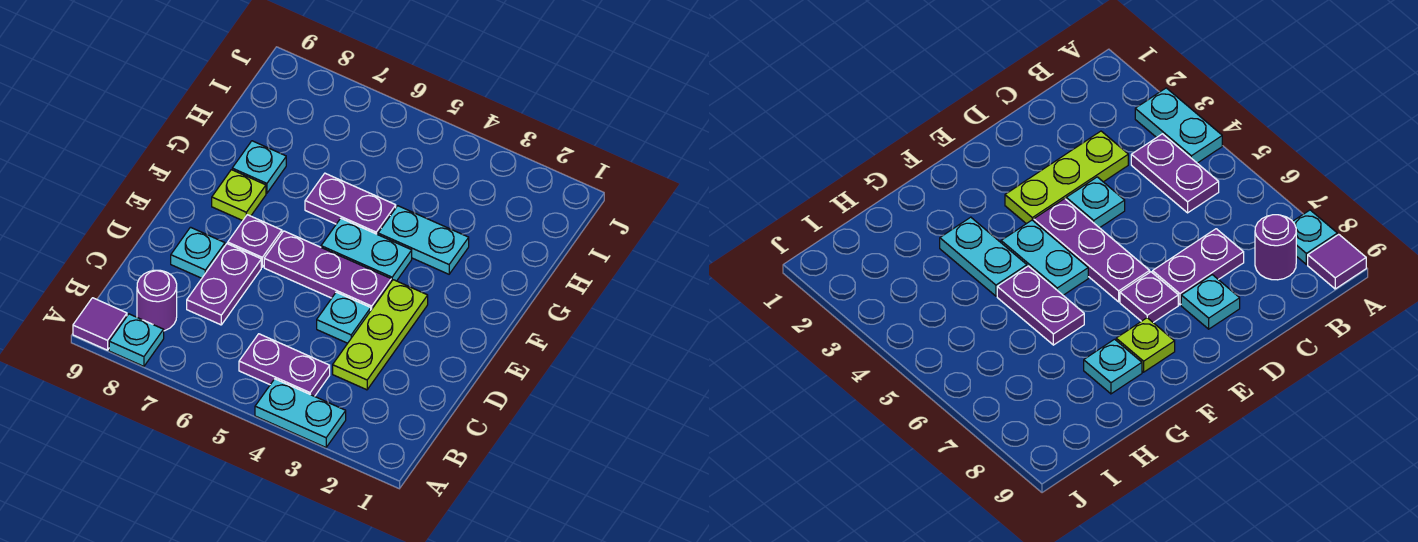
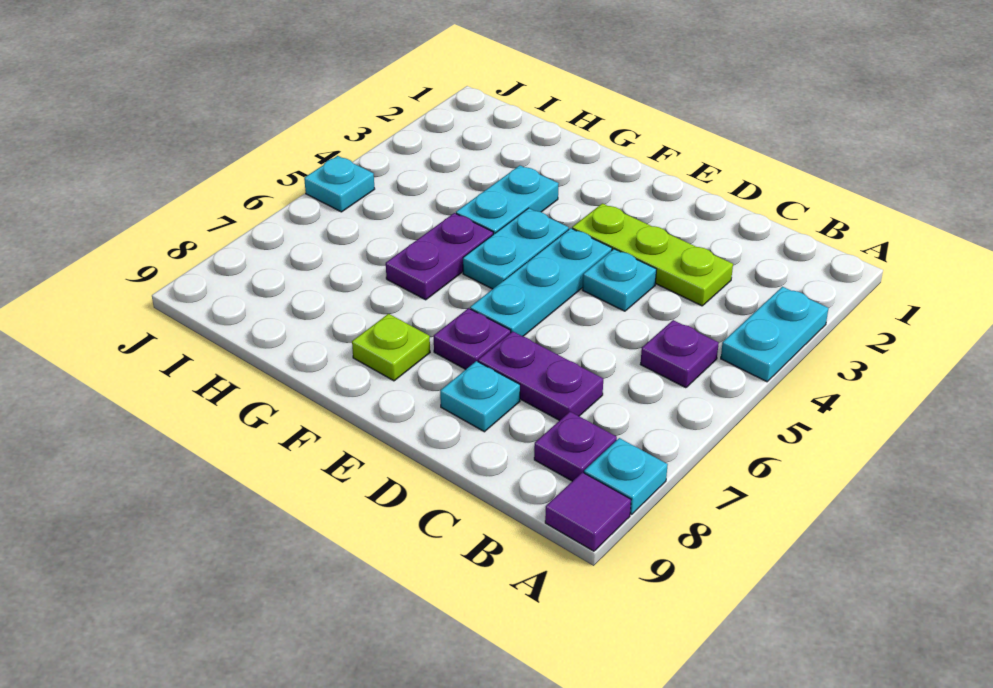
purple plate B4:B5 level 1 -> purple plate B5 level 1
purple round brick B8 level 1 -> purple plate B8 level 1
purple plate E4:E6 level 1 -> cyan plate E4:E6 level 1
cyan plate G8 level 1 -> cyan plate J5 level 1

